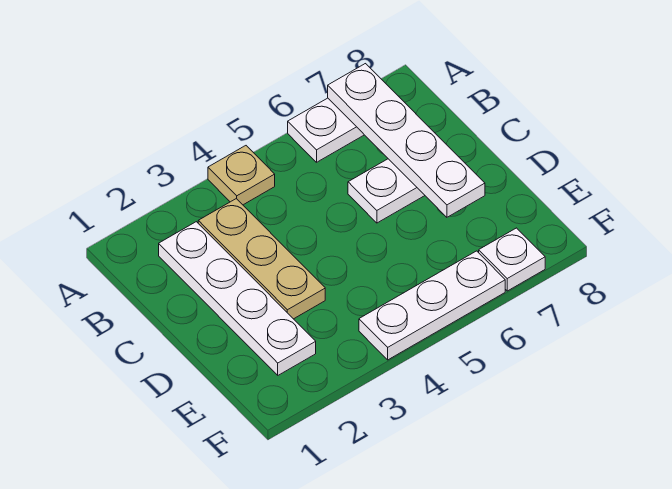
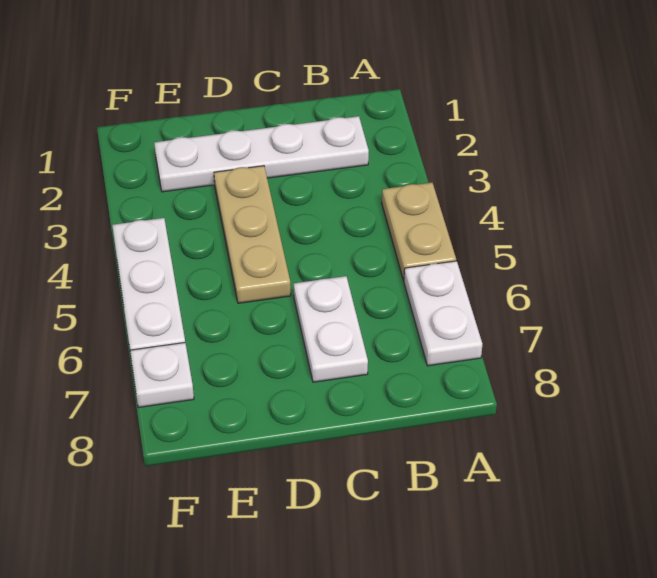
tan plate A4 level 1 -> tan plate A4:A5 level 1
white plate A7:D7 level 2 -> none
tan plate B3:D3 level 1 -> tan plate D3:D5 level 1

